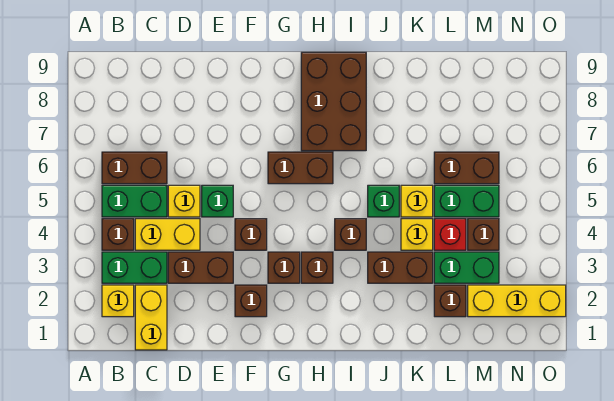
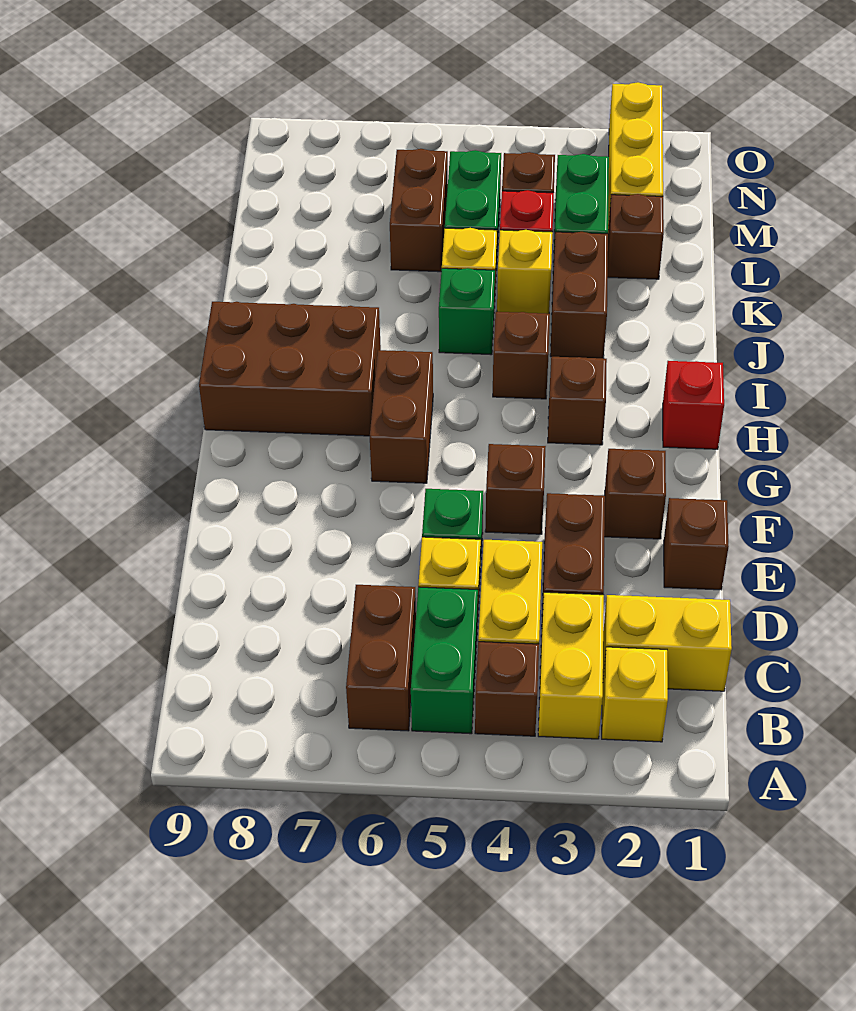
green brick B3:C3 level 1 -> yellow brick B3:C3 level 1
brown brick G3 level 1 -> brown brick E1 level 1
none -> red brick H1 level 1

